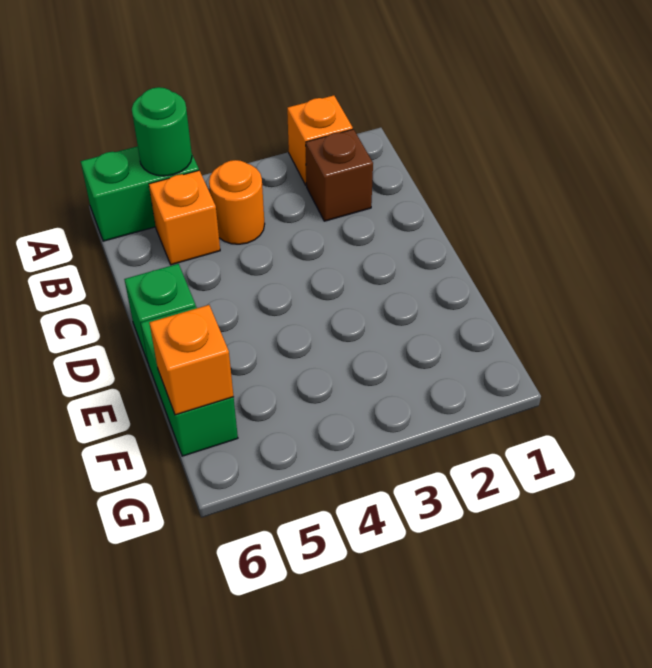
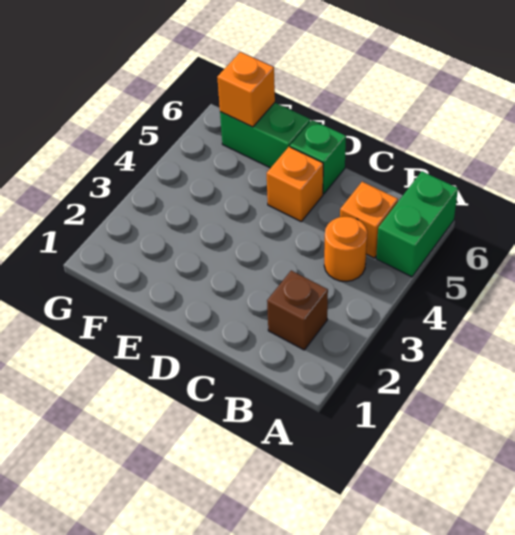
orange brick A2 level 1 -> orange brick D5 level 1
green round brick A5 level 2 -> none

